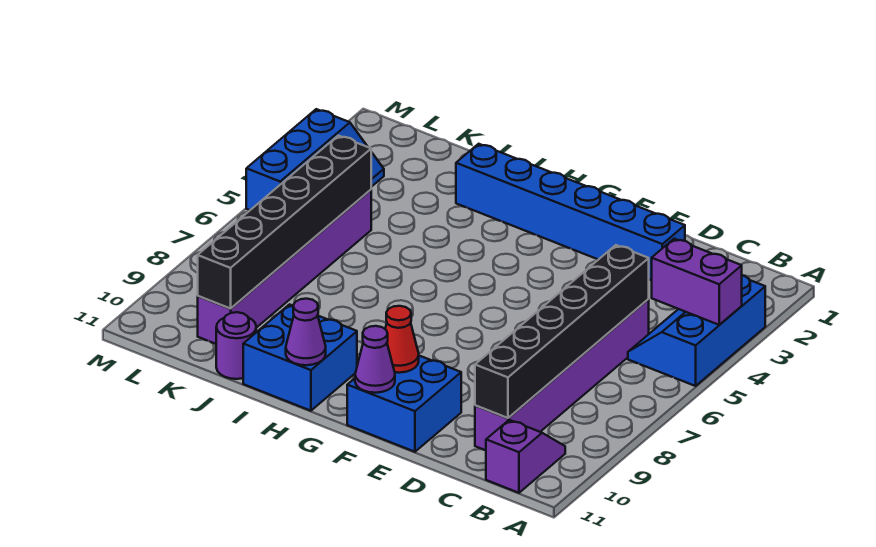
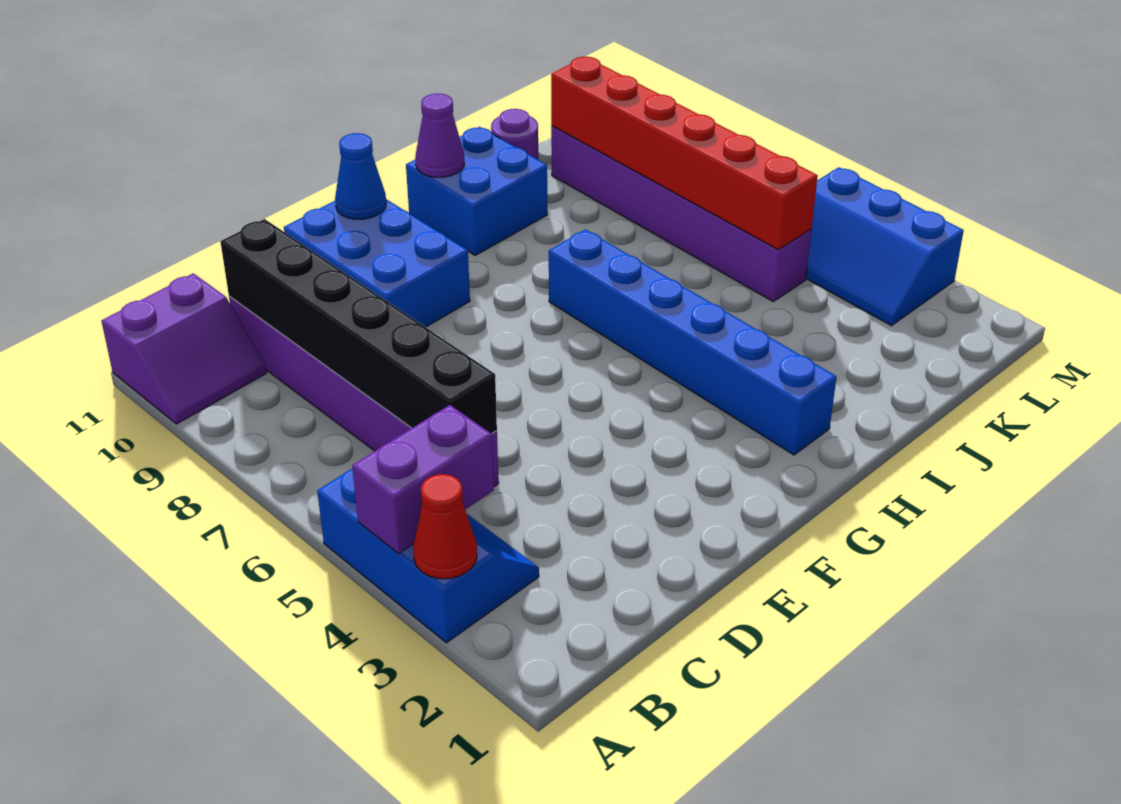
purple slope B10:B11 level 1 top 11 -> purple slope A10:B11 level 1 top 11
blue brick D2:I2 level 1 -> blue brick H2:H7 level 1
blue brick E10:F11 level 1 -> blue brick E9:F11 level 1
red cone F10 level 2 -> red cone A3 level 2
purple cone F11 level 2 -> blue cone F11 level 2
black brick K5:K10 level 2 -> red brick K5:K10 level 2

